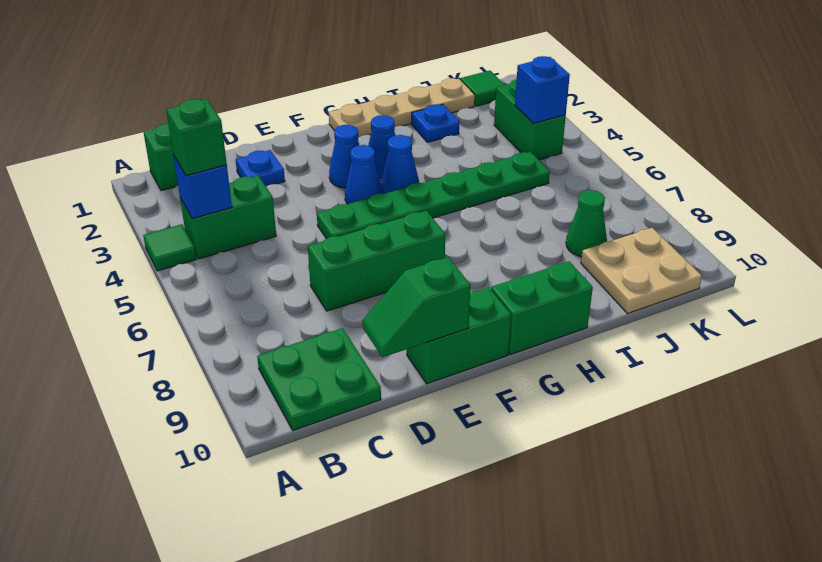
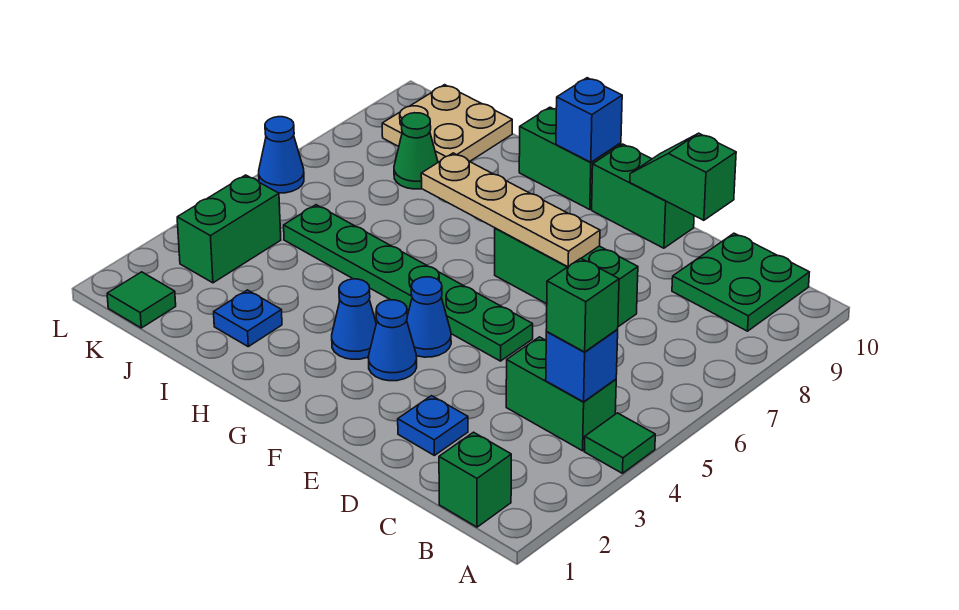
green slope D10:E10 level 2 top E -> green slope D10:E10 level 2 top D
tan plate G1:J1 level 1 -> tan plate E7:H7 level 2
blue cone G4 level 1 -> blue cone L6 level 1
blue brick K4 level 2 -> blue brick G10 level 2

